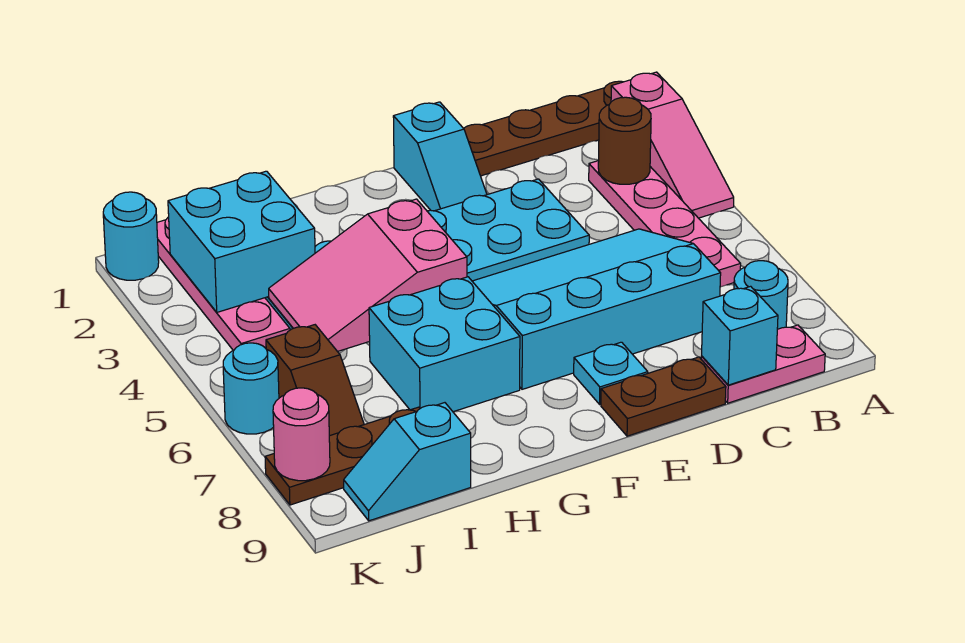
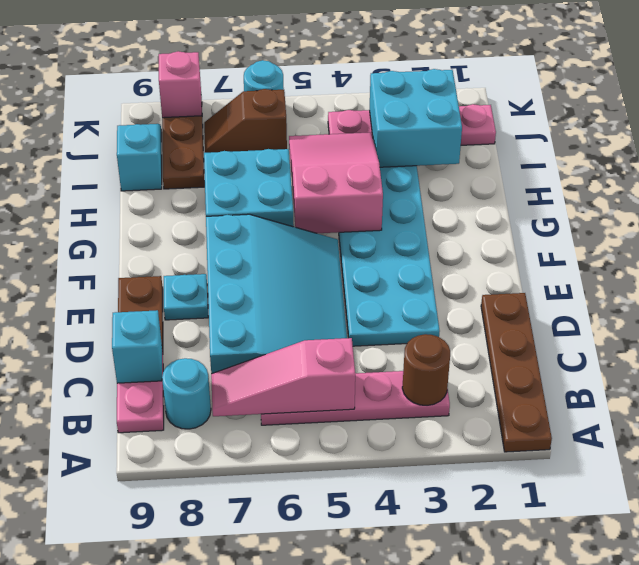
pink slope A2:A4 level 1 top 2 -> pink slope B5:B7 level 2 top 5
cyan slope E1:E2 level 1 top 1 -> none
cyan round brick K1 level 1 -> none
pink round brick K8 level 2 -> pink brick K8 level 2

